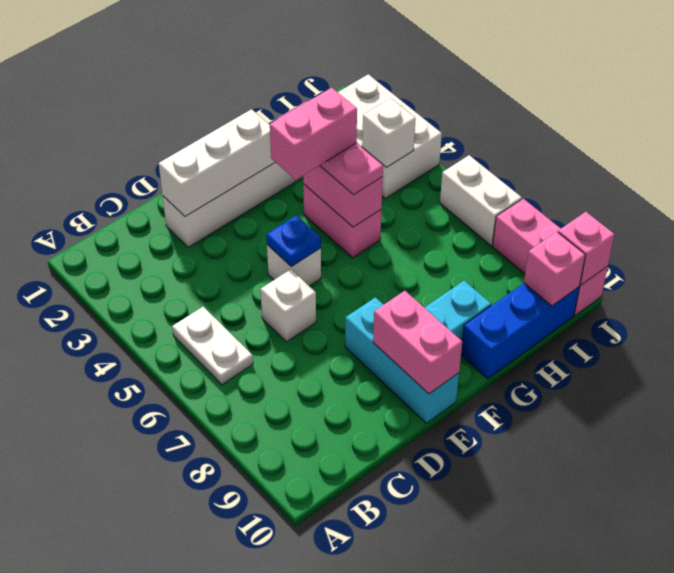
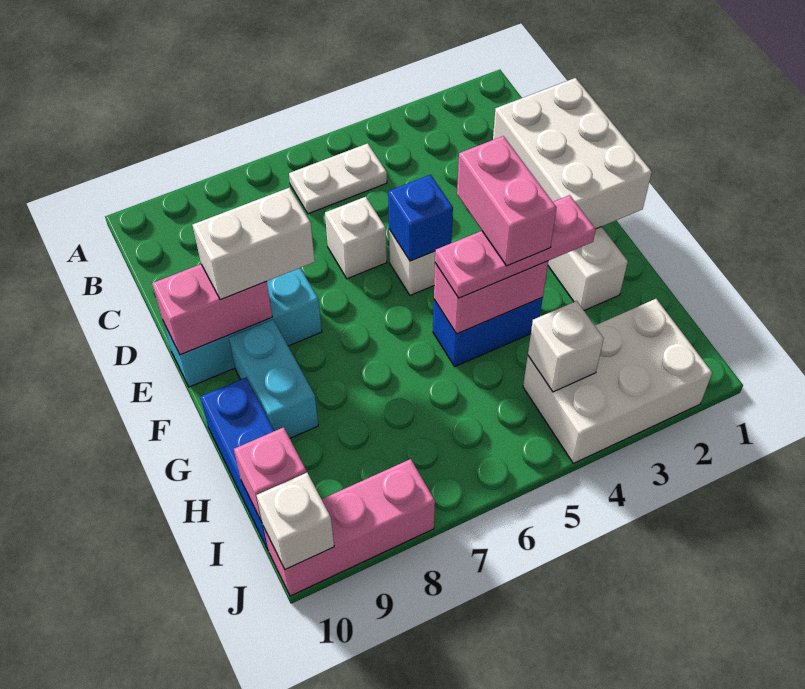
white brick D2:F2 level 2 -> white brick D1:F2 level 2
blue plate E5 level 2 -> blue brick E5 level 2
pink brick G4:G5 level 1 -> blue brick G4:G5 level 1
white brick J6:J7 level 1 -> white brick E8:E9 level 3
pink brick J10 level 2 -> white brick J10 level 2

